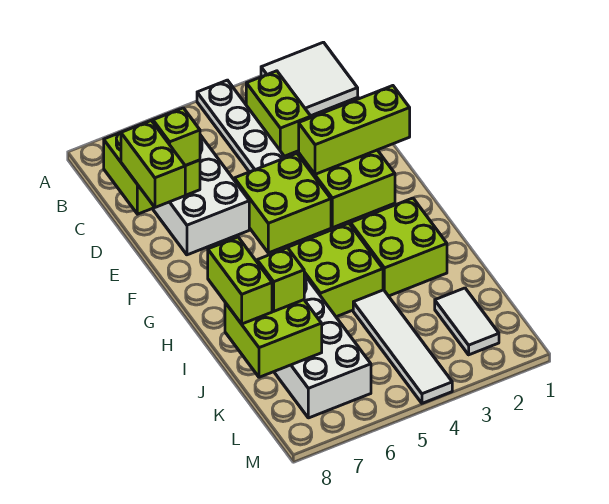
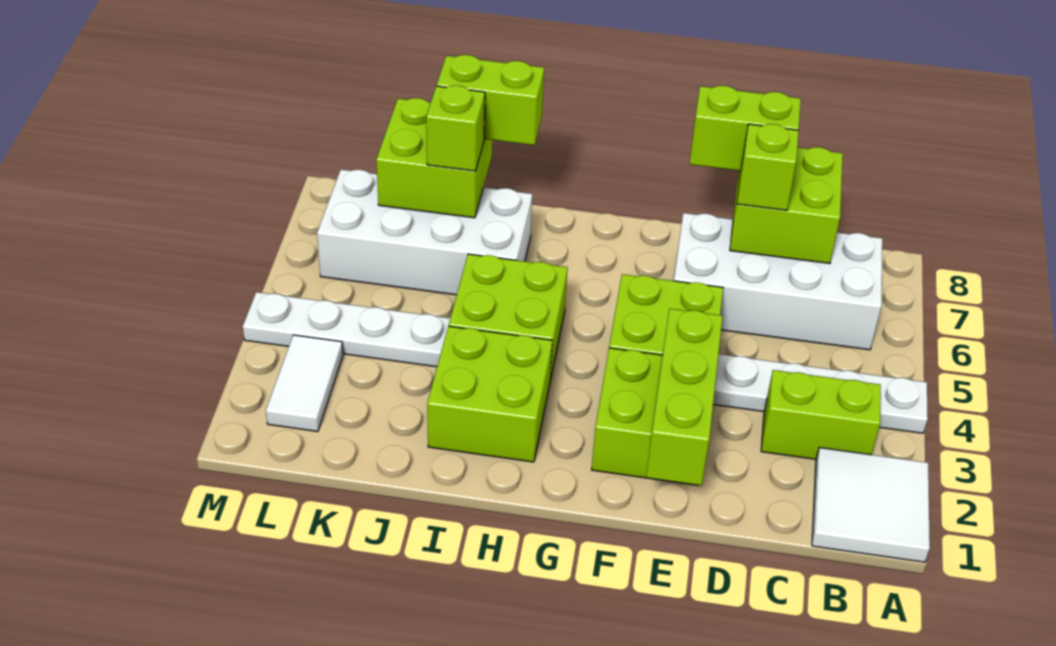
white tile J4:M4 level 1 -> white plate J4:M4 level 1
white tile K2:L2 level 1 -> white tile L2:L3 level 1

